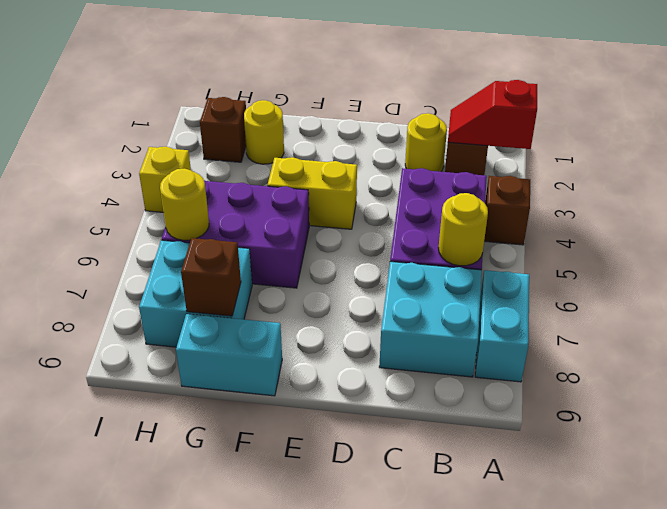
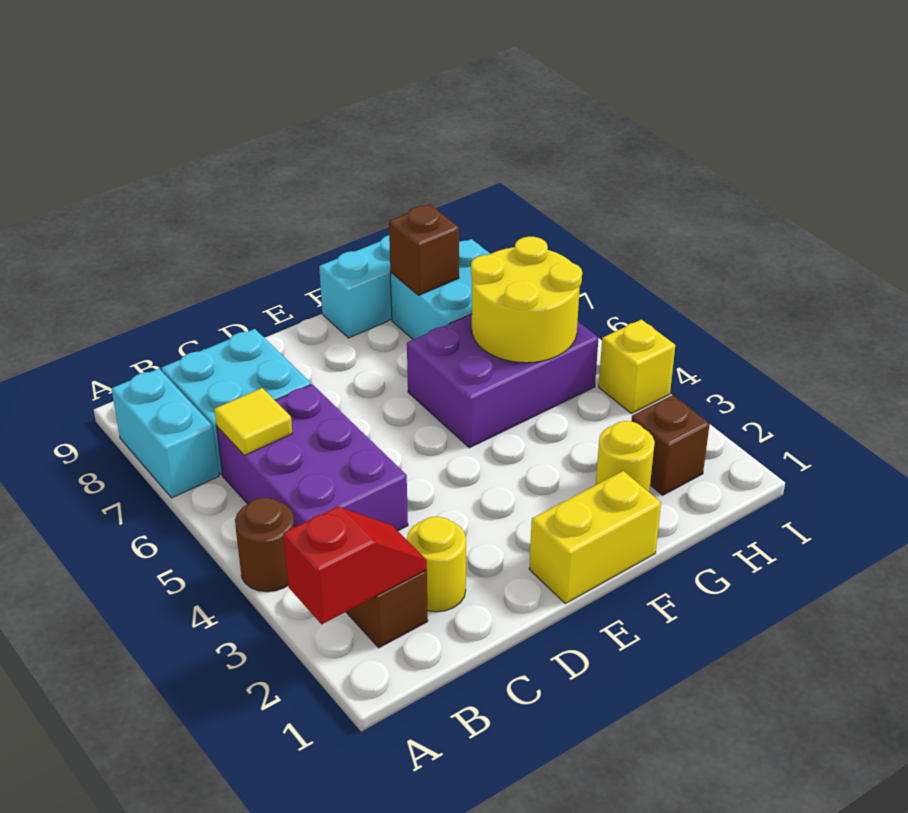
brown brick A4 level 1 -> brown round brick A4 level 1
yellow round brick B6 level 2 -> yellow tile B6 level 2
yellow brick E4:F4 level 1 -> yellow brick E1:F1 level 1
yellow round brick H6 level 2 -> yellow round brick G5:H6 level 2

